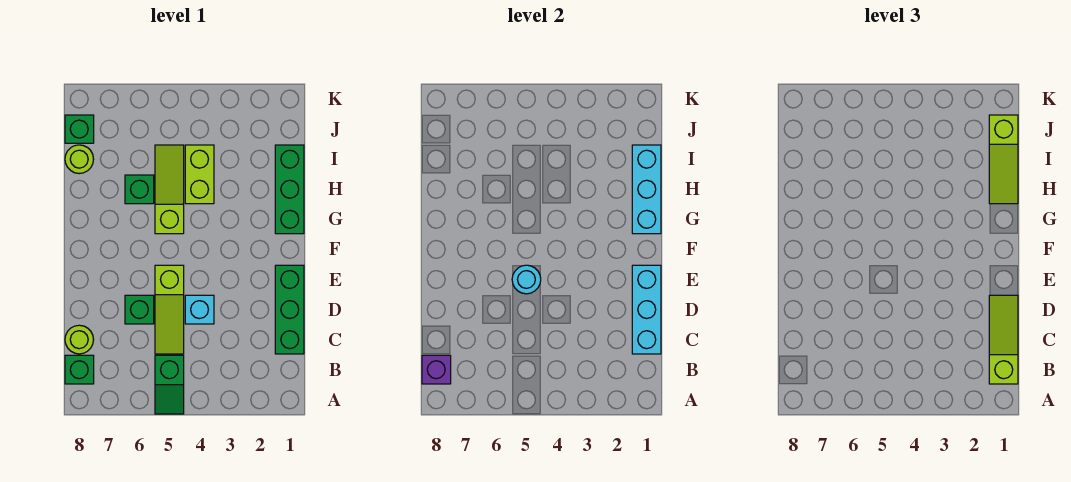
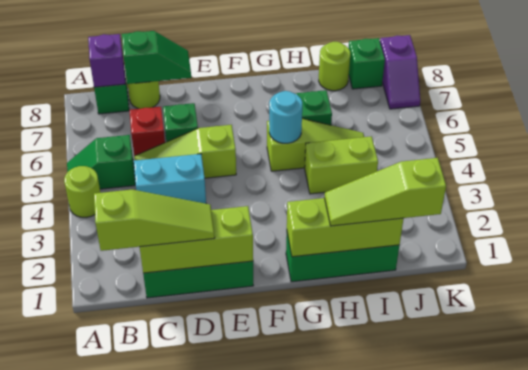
none -> lime round brick A4 level 1
cyan brick C1:E1 level 2 -> lime brick C1:E1 level 2
none -> red brick C6 level 1
none -> green slope C8:D8 level 2 top C
cyan brick D4 level 1 -> cyan brick C4:D4 level 1
cyan round brick E5 level 2 -> cyan round brick G5 level 2
cyan brick G1:I1 level 2 -> lime brick G1:I1 level 2
none -> purple slope K7:K8 level 1 top 8

